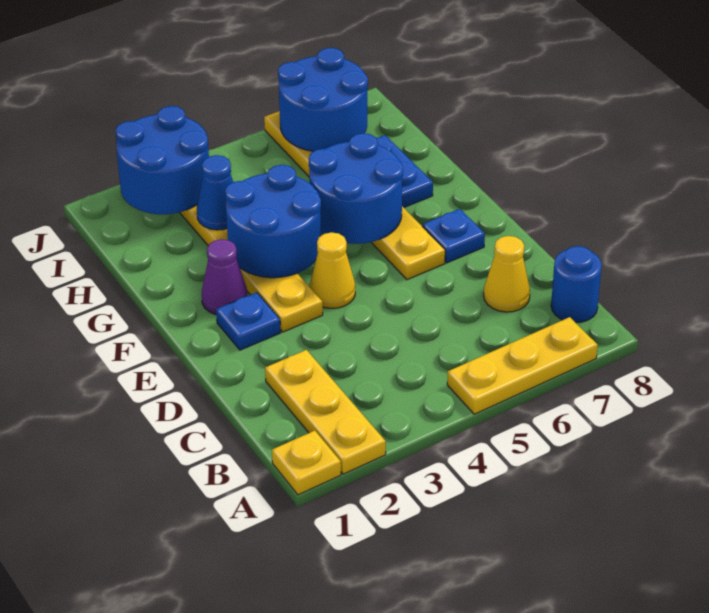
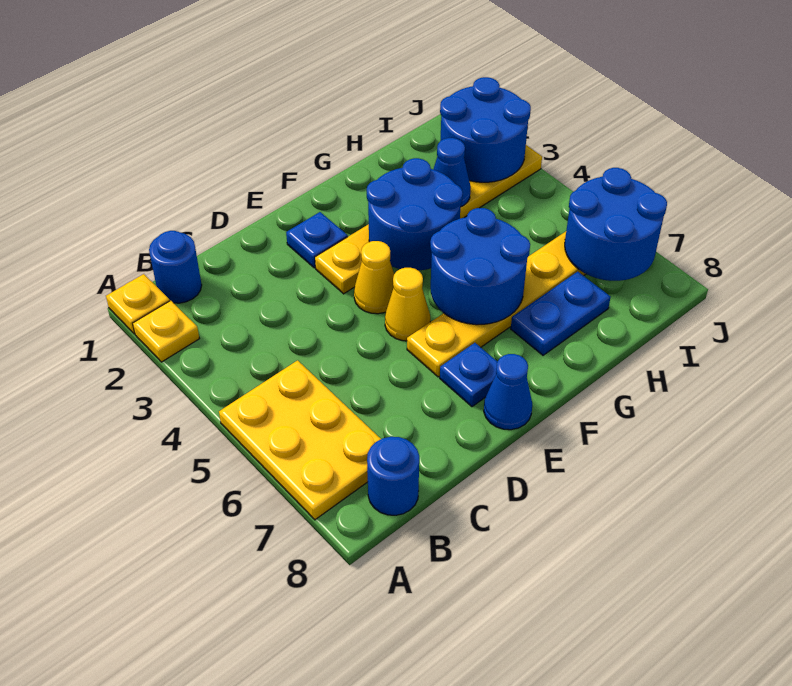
yellow plate A2:C2 level 1 -> yellow plate A2 level 1
yellow plate A5:A7 level 1 -> yellow plate A5:B7 level 1
none -> blue round brick B1 level 1
yellow cone C7 level 1 -> yellow cone E5 level 1
none -> blue cone E8 level 1
purple cone F2 level 1 -> none

